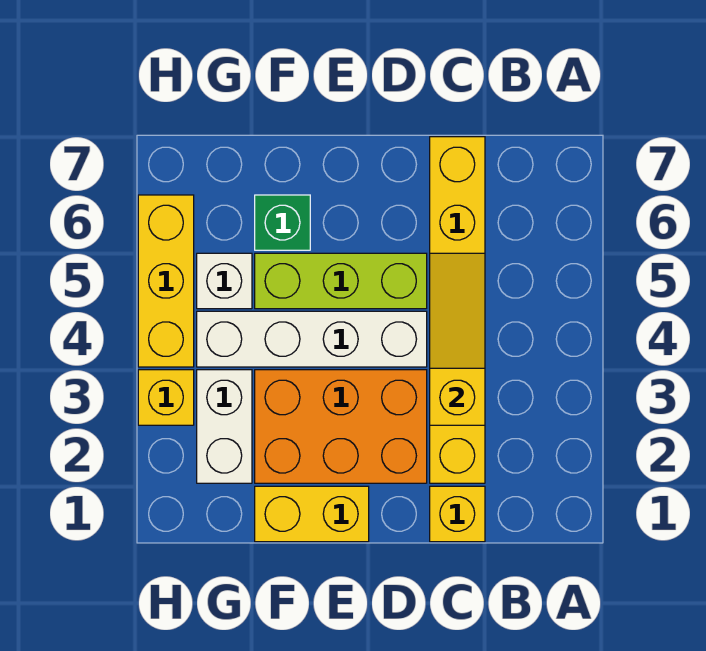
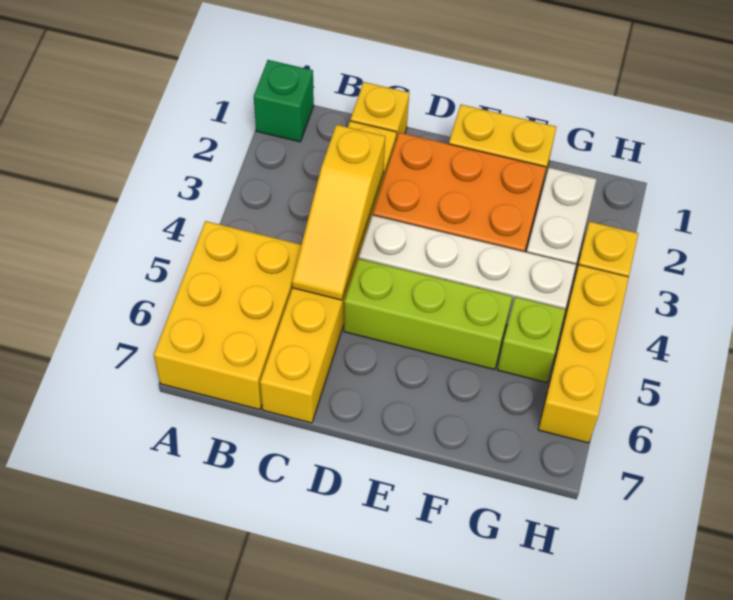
none -> yellow brick A5:B7 level 1
green brick F6 level 1 -> green brick A1 level 1
white brick G5 level 1 -> lime brick G5 level 1

